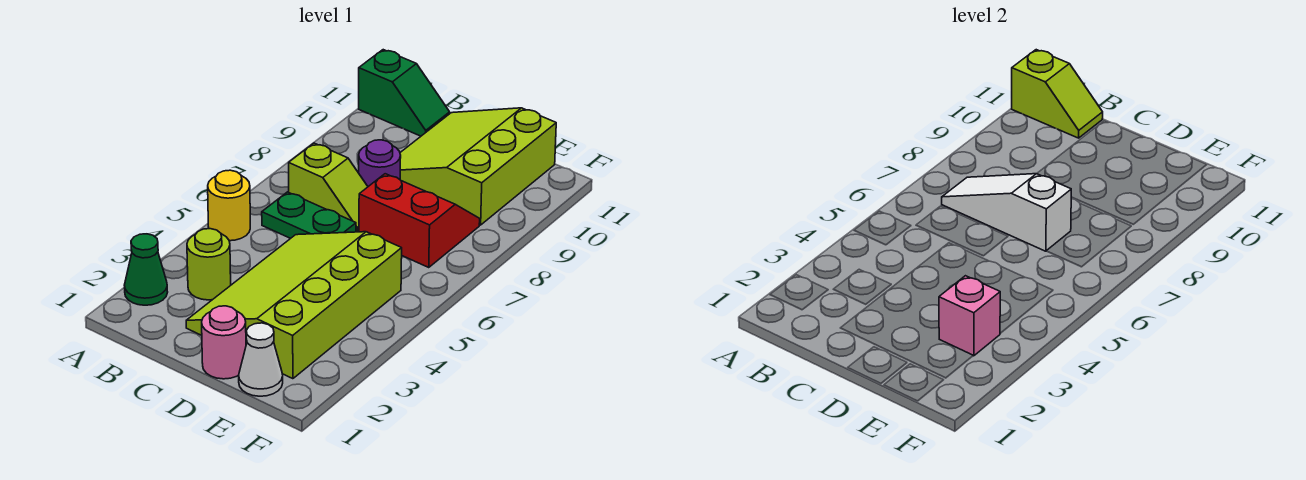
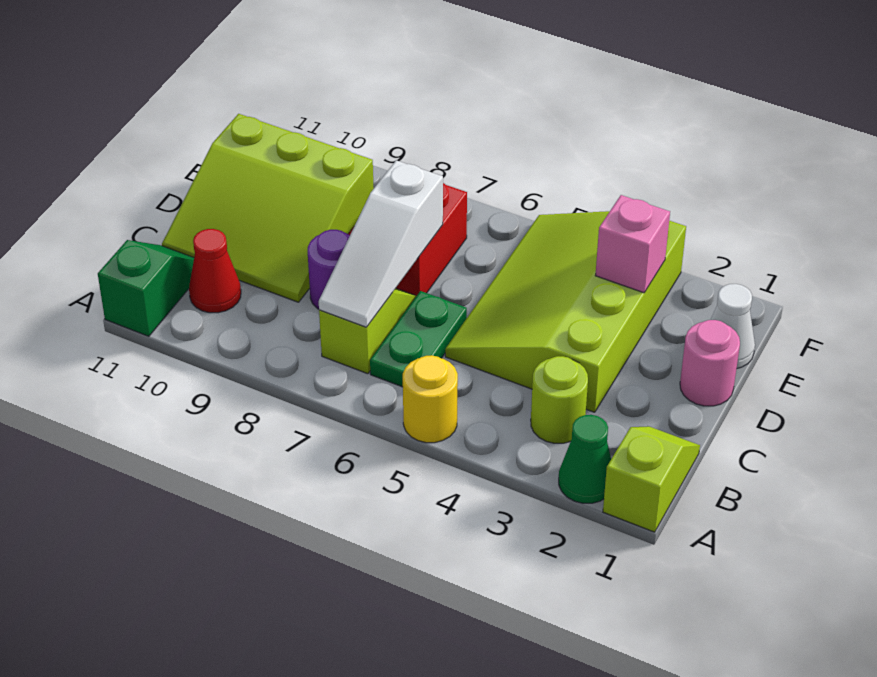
lime slope A11:B11 level 2 top A -> lime slope A1:B1 level 1 top A
none -> red cone B10 level 1
lime slope C2:E5 level 1 top E -> lime slope C3:F5 level 1 top 3

